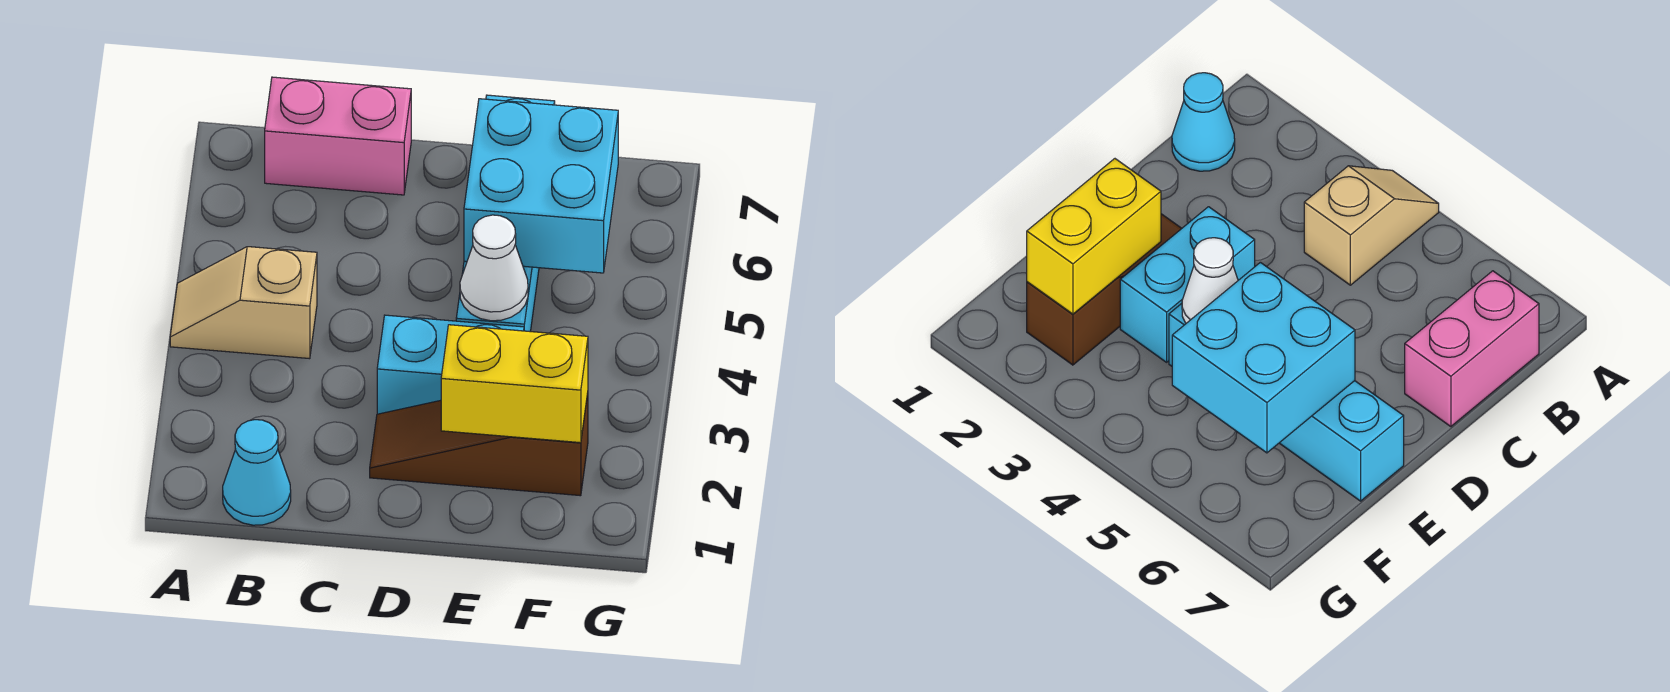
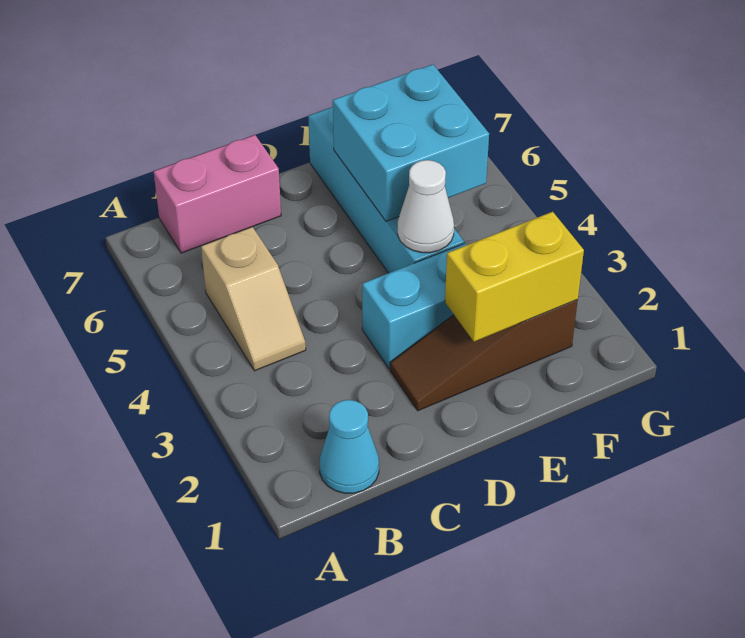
tan slope A4:B4 level 1 top B -> tan slope B4:B5 level 1 top 5

